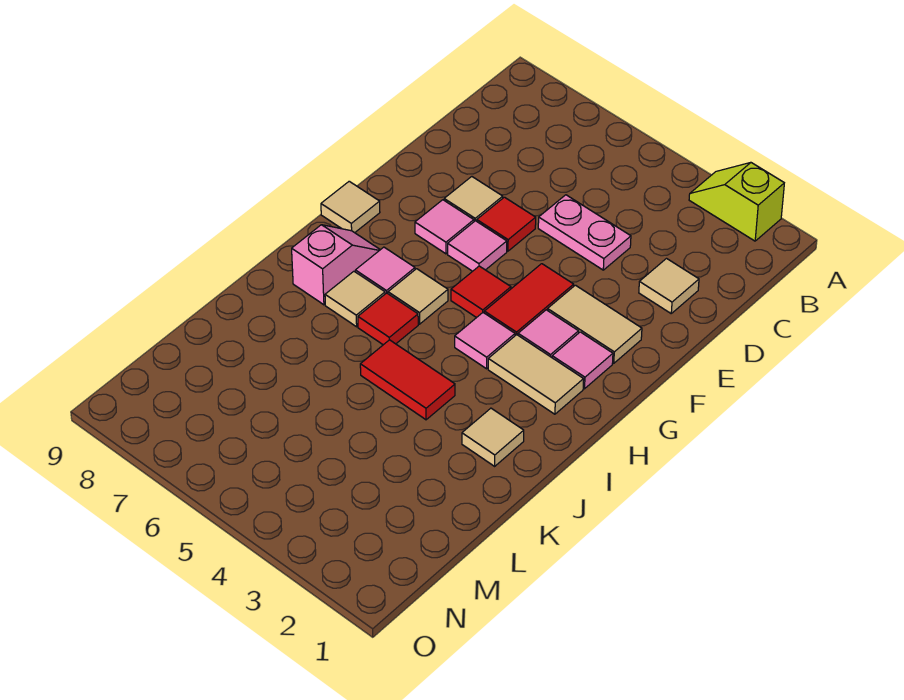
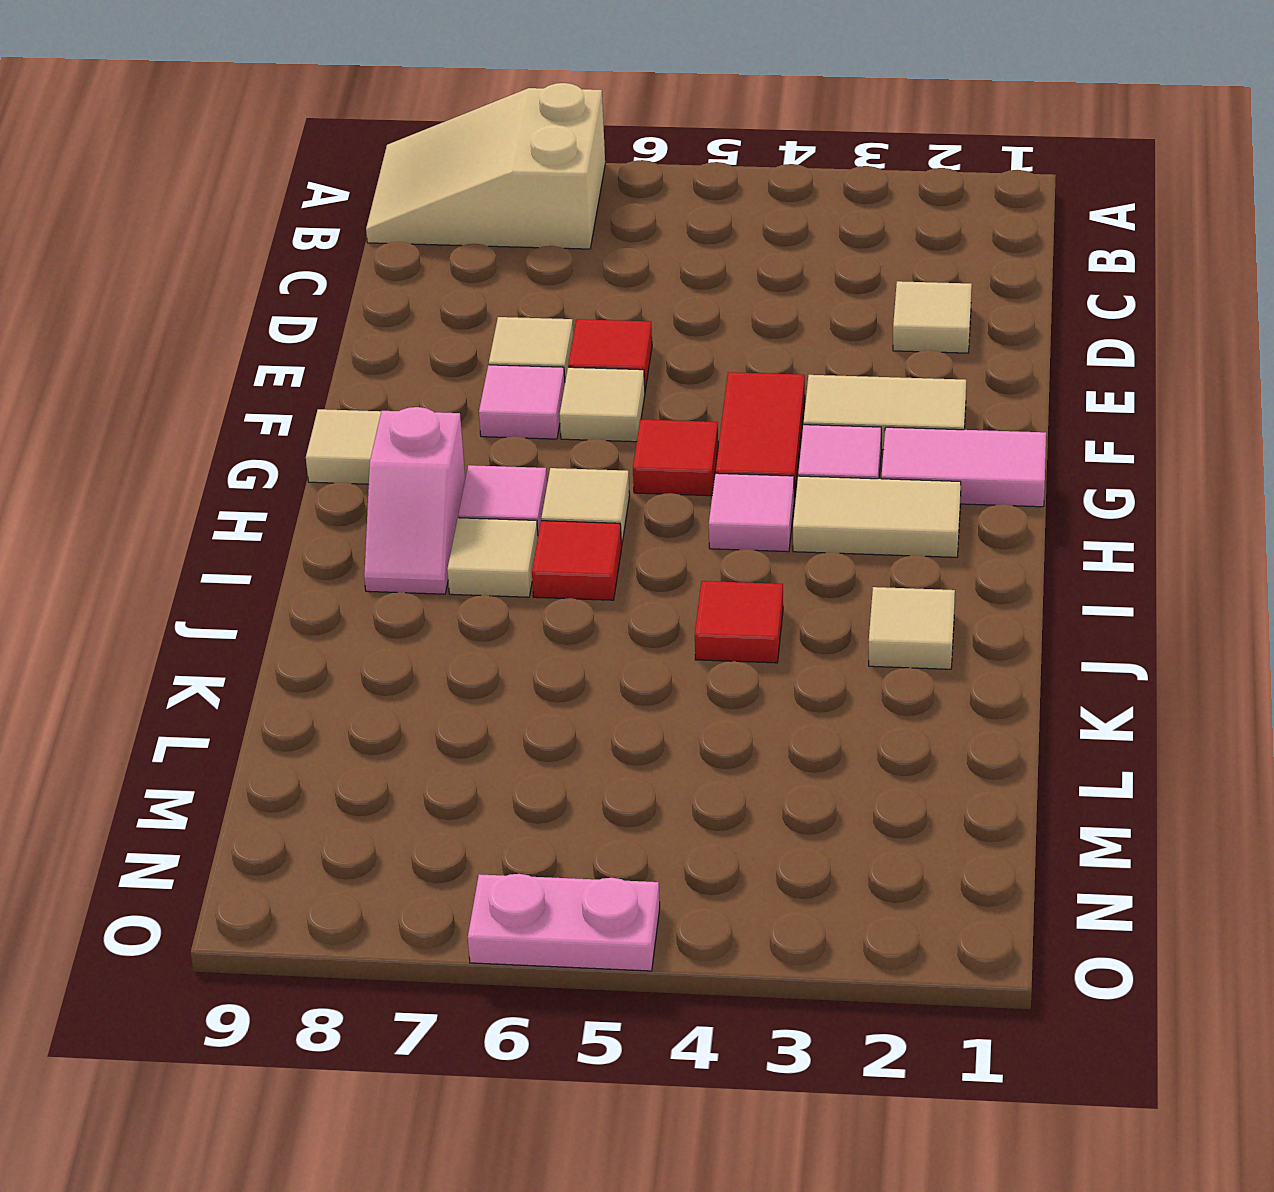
lime slope A2:A3 level 1 top 2 -> none
none -> tan slope A7:B9 level 1 top 7
pink plate D4:D5 level 1 -> pink plate O5:O6 level 1
pink tile F6 level 1 -> tan tile F6 level 1
pink tile G2 level 1 -> pink tile G1:G2 level 1
pink slope H8:I8 level 1 top I -> pink slope H8:I8 level 1 top H
red tile J4:J5 level 1 -> red tile J4 level 1

